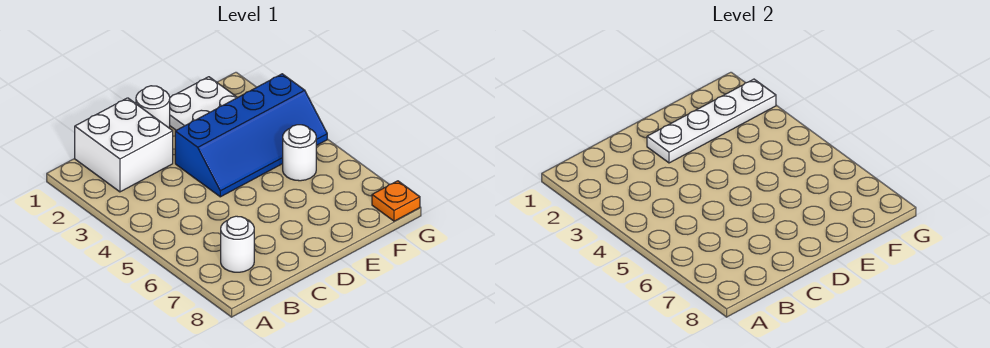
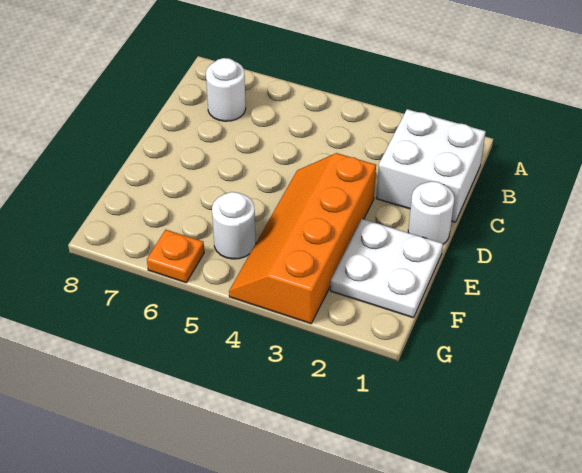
white plate D2:G2 level 2 -> none
blue slope D3:G4 level 1 top 3 -> orange slope D3:G4 level 1 top 3
orange plate G8 level 1 -> orange plate G6 level 1

